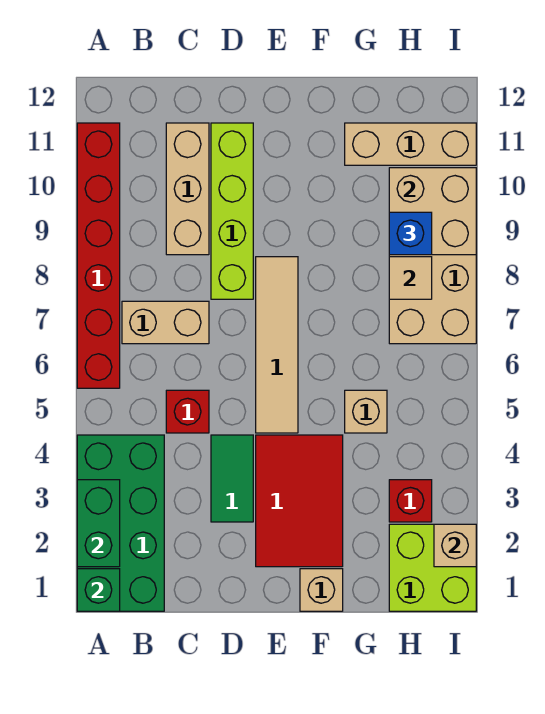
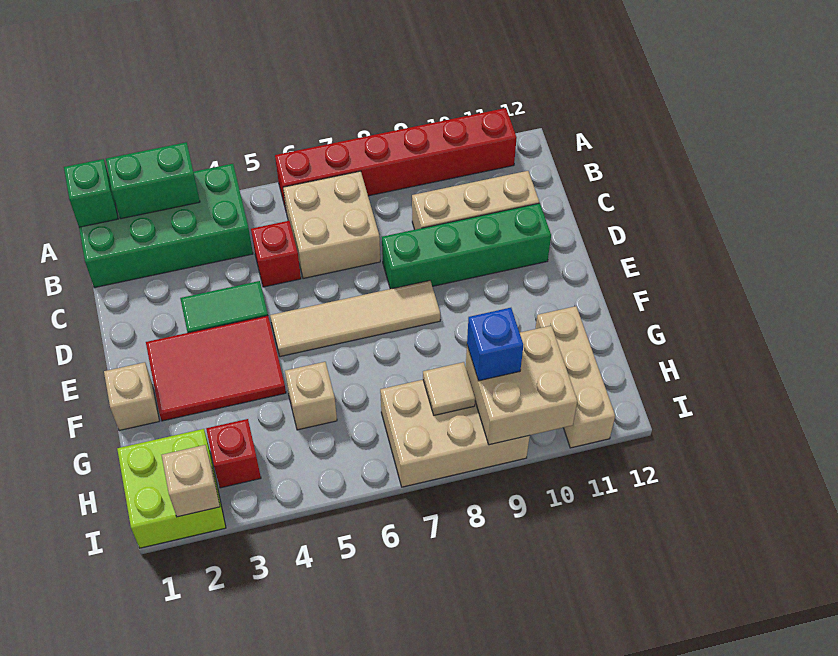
tan brick B7:C7 level 1 -> tan brick B6:C7 level 1
lime brick D8:D11 level 1 -> green brick D8:D11 level 1

